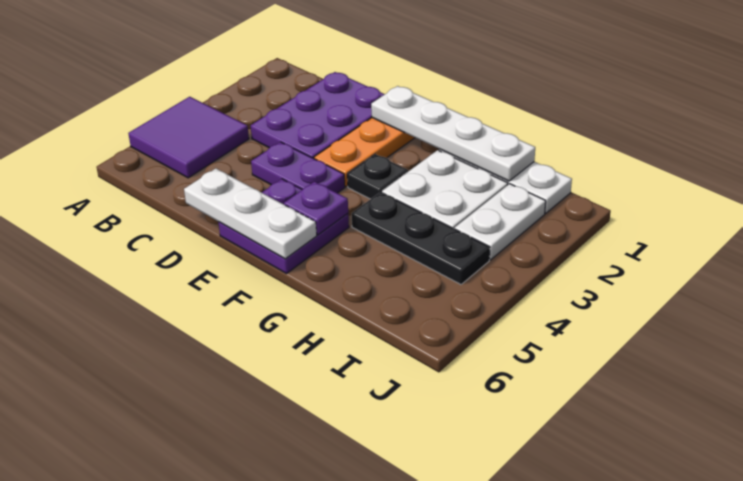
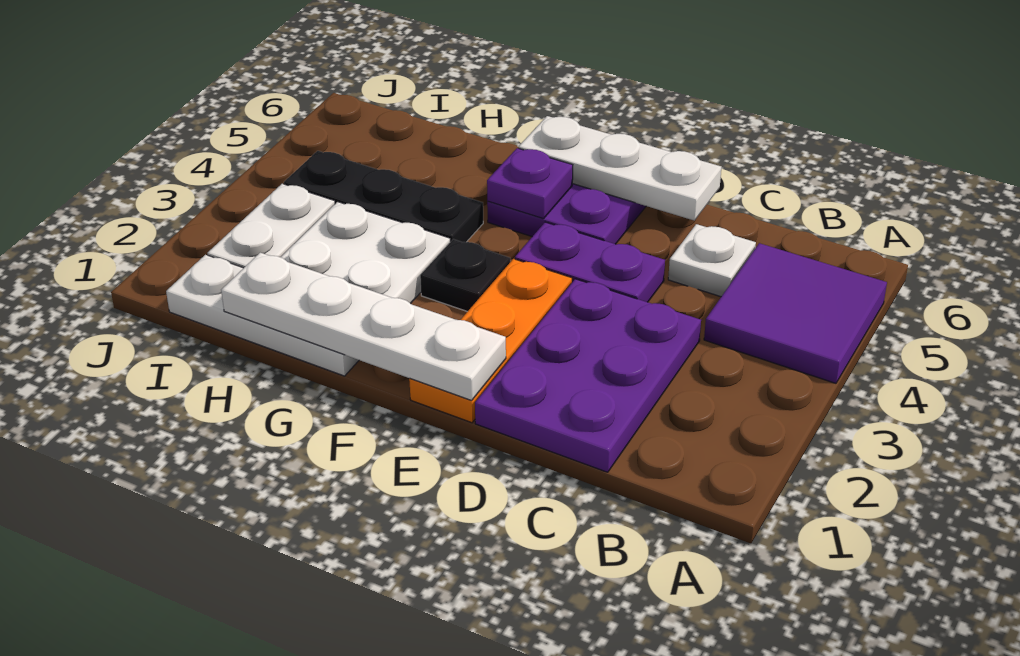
none -> white plate C5 level 1

